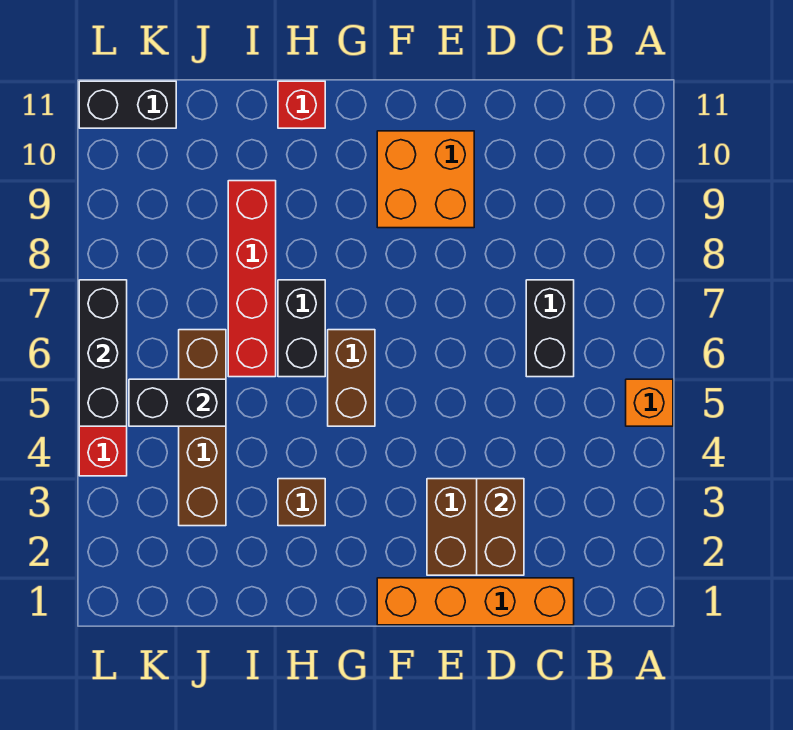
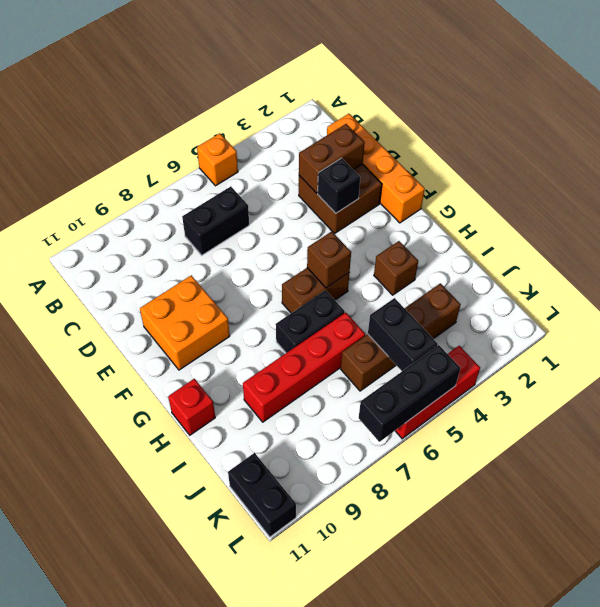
none -> black brick E3 level 2
none -> brown brick G5 level 2

